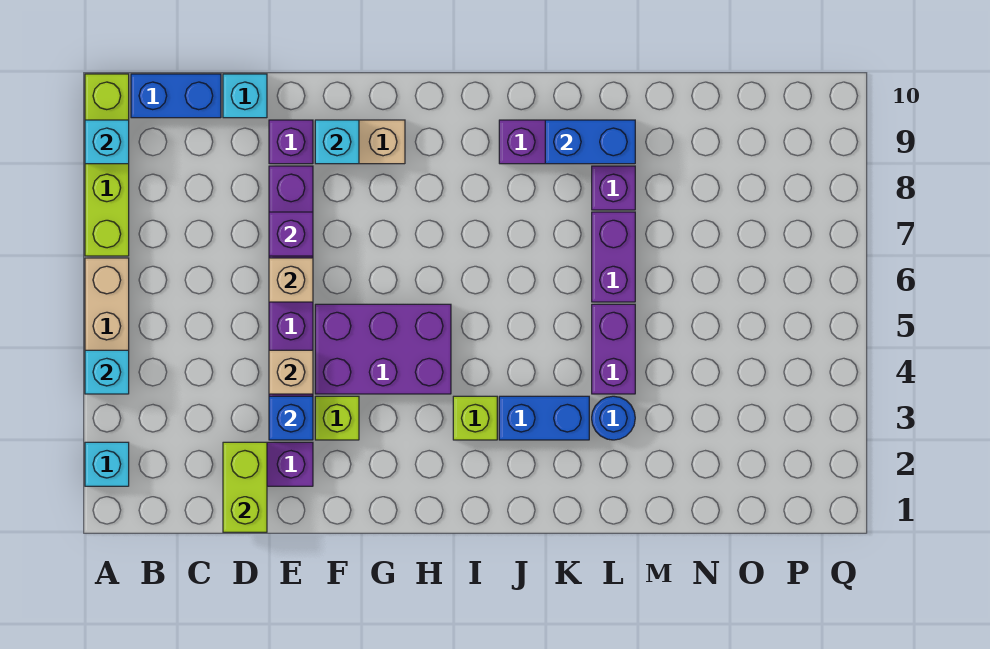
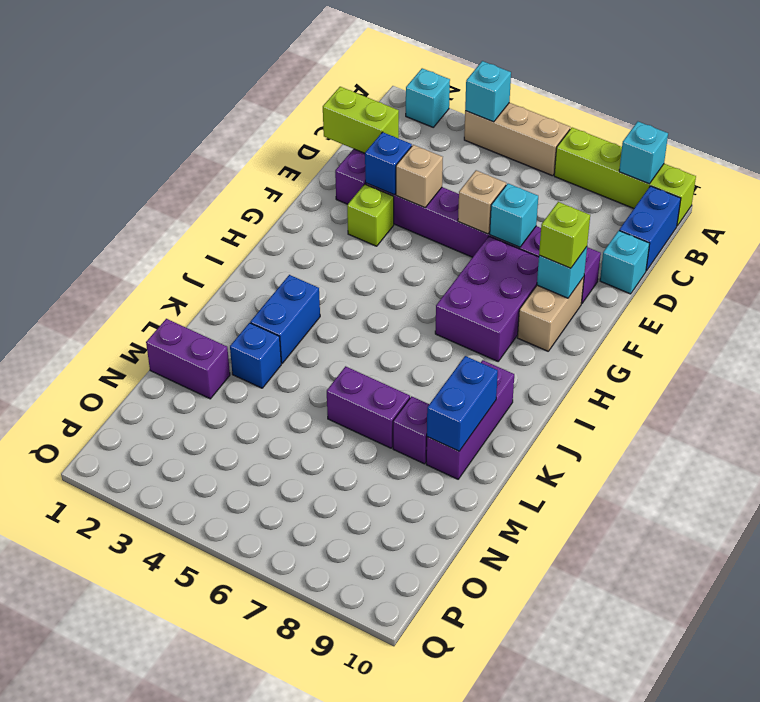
purple brick E7 level 2 -> cyan brick E7 level 2
purple brick F4:H5 level 1 -> purple brick F7:H8 level 1
lime brick I3 level 1 -> lime brick F9 level 3
blue round brick L3 level 1 -> blue brick L3 level 1
purple brick L4:L5 level 1 -> purple brick M1:M2 level 1

